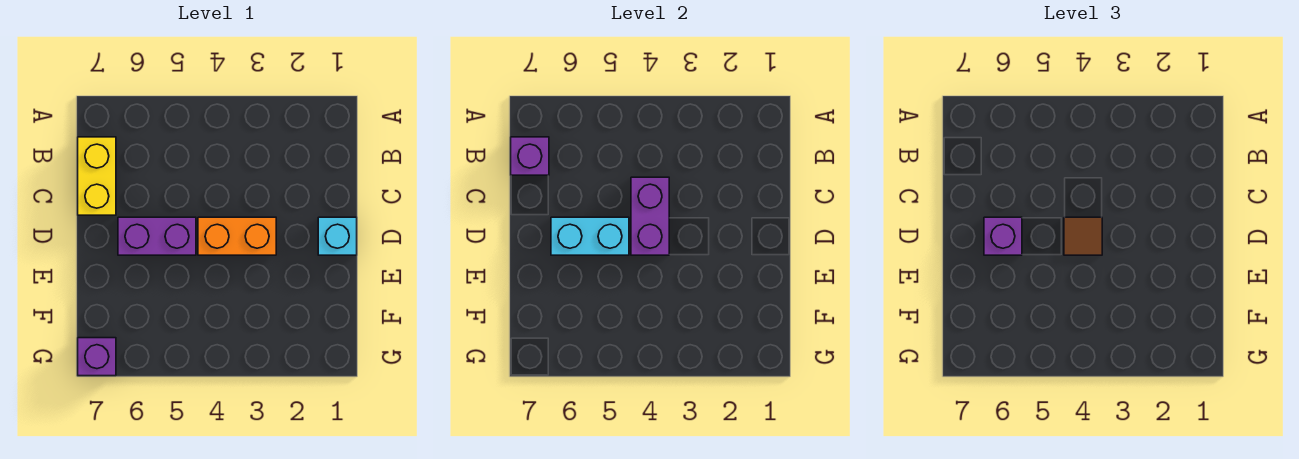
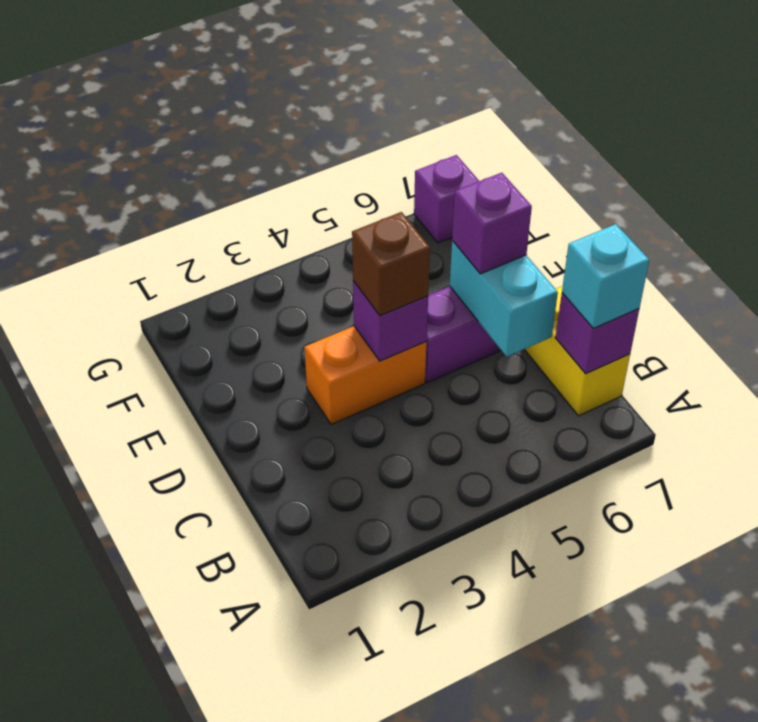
purple brick C4:D4 level 2 -> purple brick D4 level 2
cyan brick D1 level 1 -> cyan brick B7 level 3
brown tile D4 level 3 -> brown brick D4 level 3
cyan brick D5:D6 level 2 -> cyan brick C6:D6 level 2

